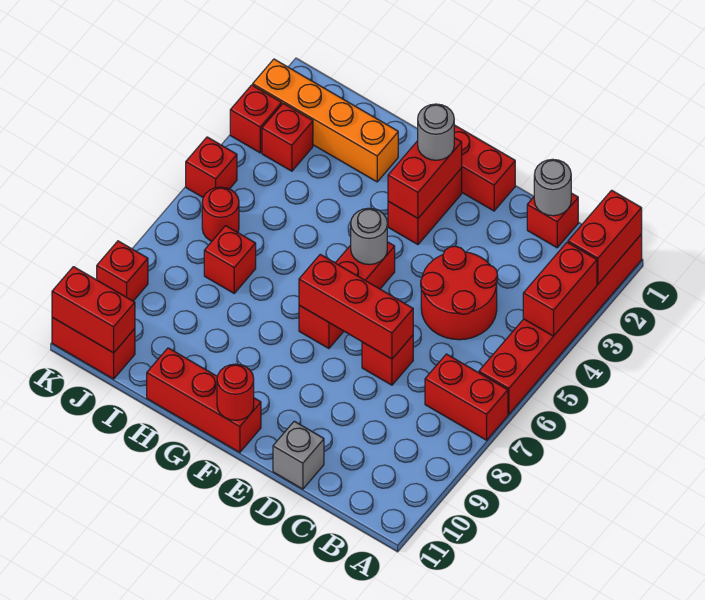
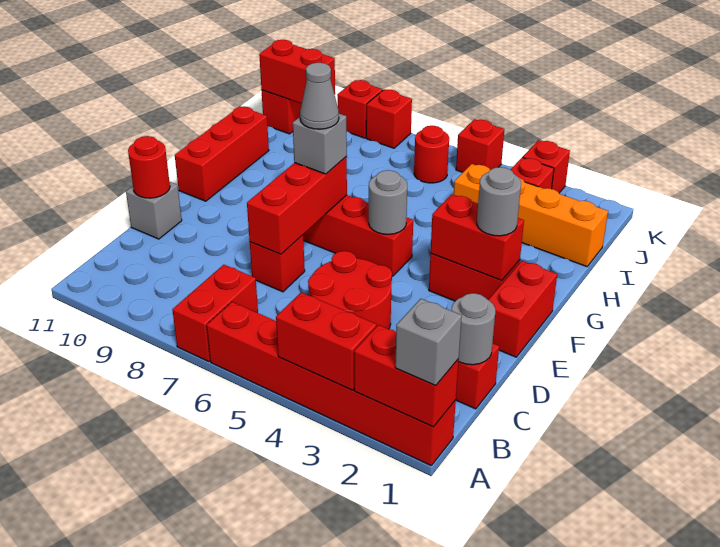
none -> grey brick A1 level 3
none -> grey brick F7 level 3
none -> grey cone F7 level 4
red round brick F11 level 2 -> red round brick D11 level 2
orange brick H2:K2 level 1 -> orange brick I1:I4 level 1
red brick I7 level 1 -> red brick K8 level 1
red brick J11:K11 level 2 -> red brick J10:J11 level 2

